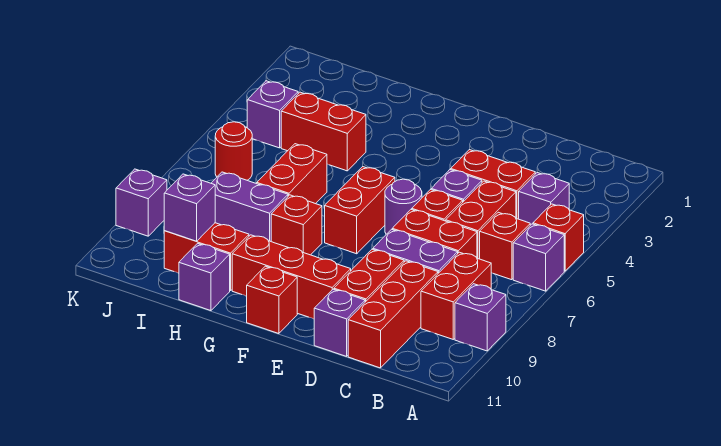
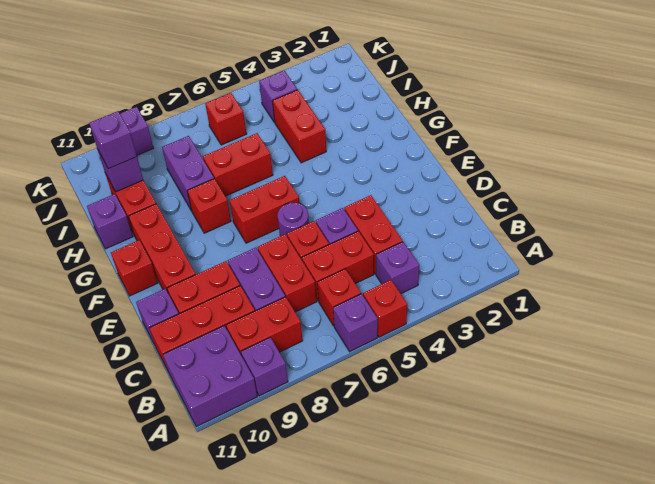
none -> purple brick A10:B11 level 1
none -> purple brick I10 level 3
red round brick J6 level 1 -> red brick J6 level 1

